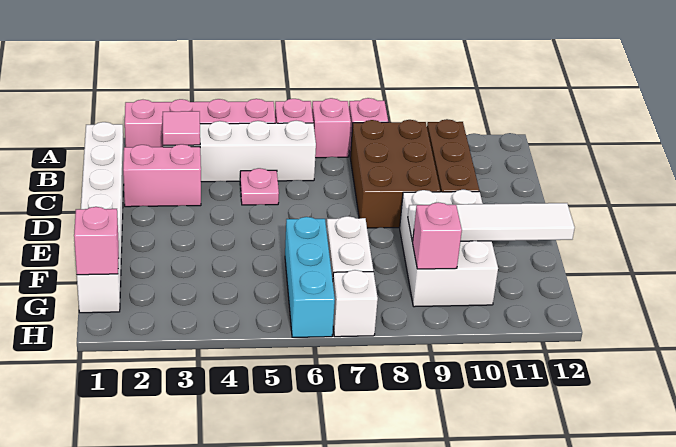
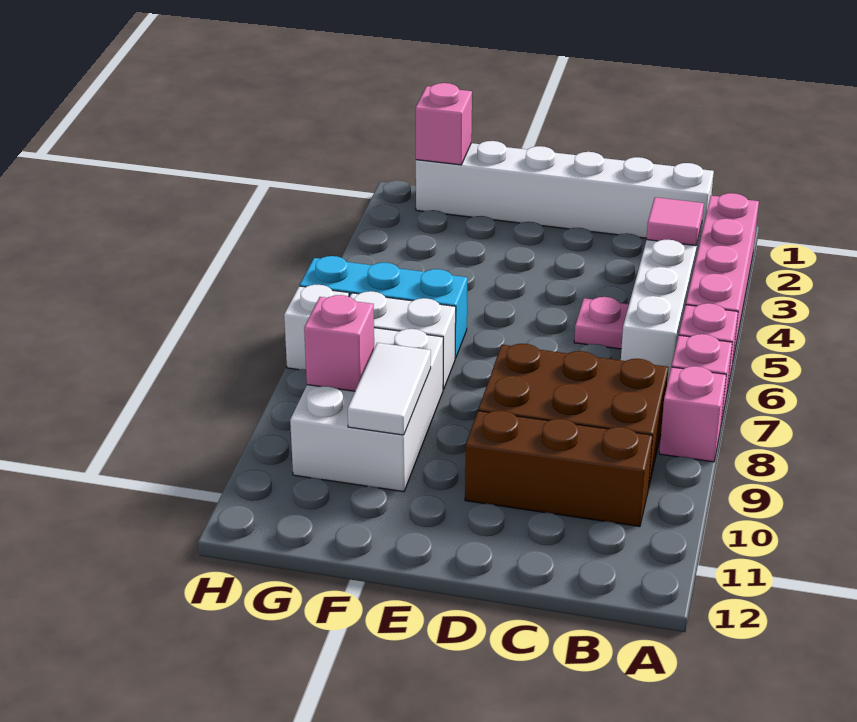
pink brick C2:C3 level 1 -> none
white brick E9:G10 level 1 -> white brick F8:G10 level 1
white tile F9:F12 level 2 -> white tile F9:F10 level 2

